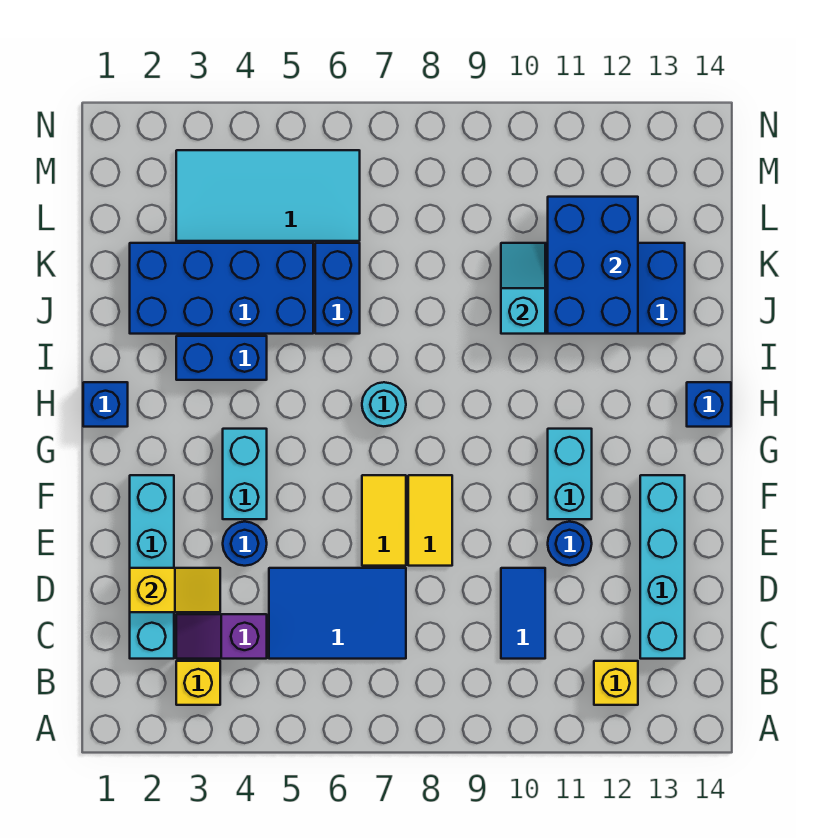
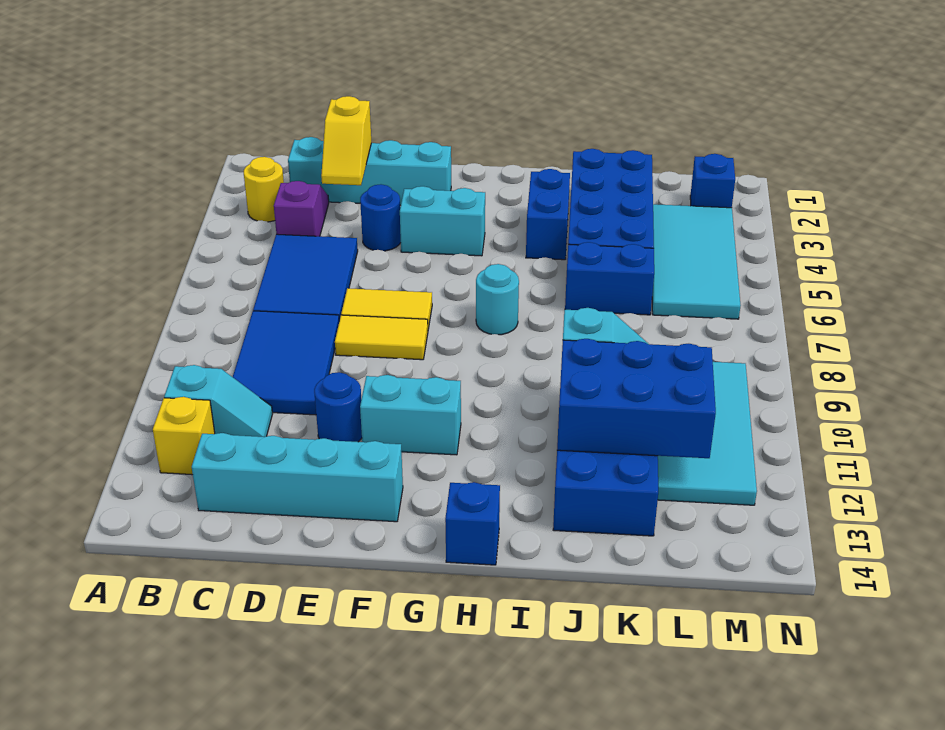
yellow brick B3 level 1 -> yellow round brick B3 level 1
none -> cyan slope B11:C11 level 1 top B
blue tile C10:D10 level 1 -> blue tile C8:D10 level 1
blue brick H1 level 1 -> blue brick M2 level 1
none -> cyan tile L9:M12 level 1

